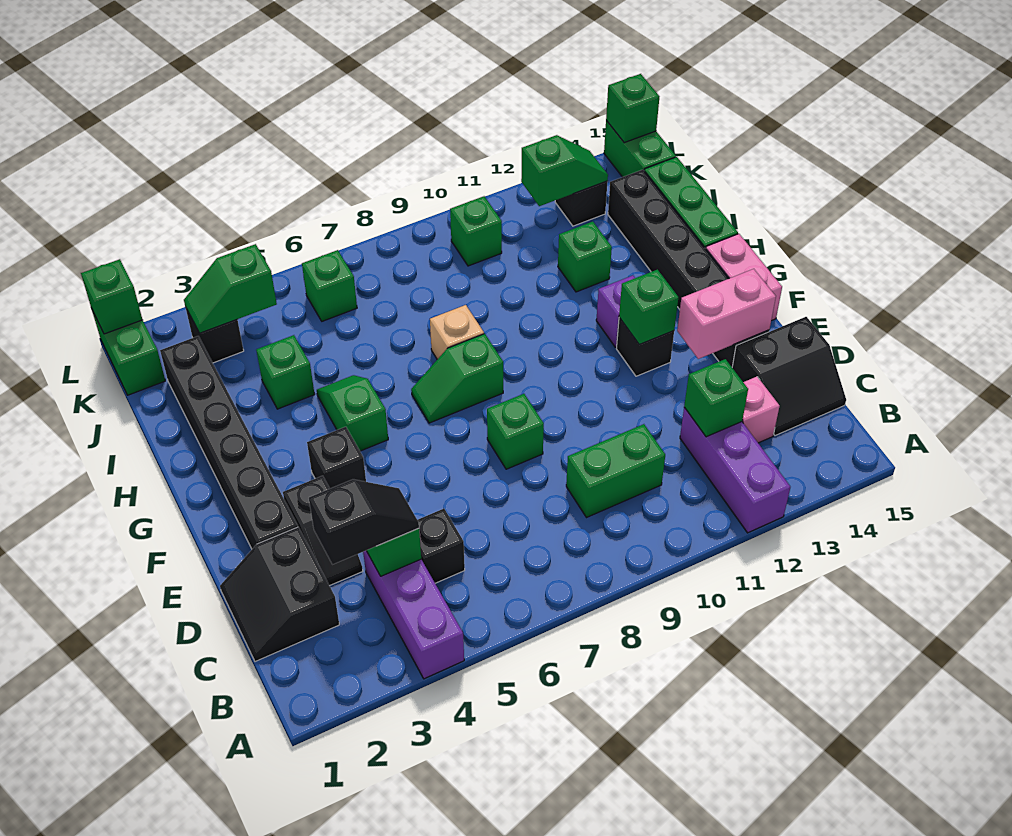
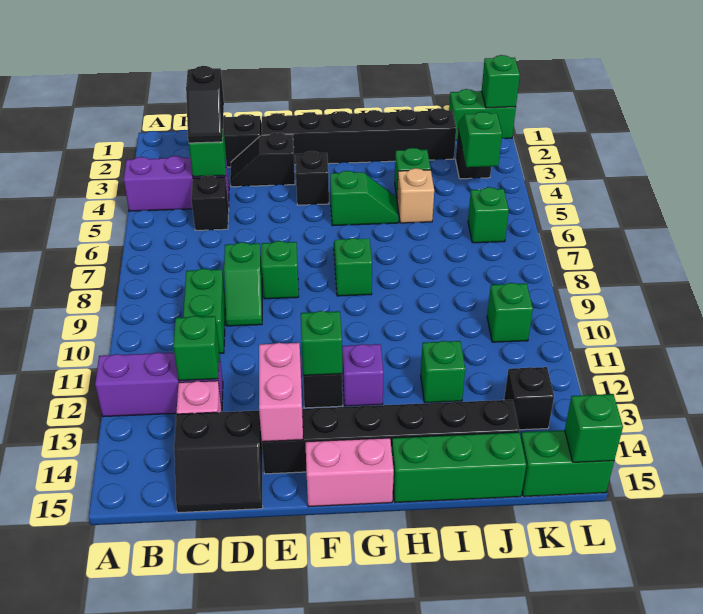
black slope C14:D15 level 1 top D -> black slope C14:D15 level 1 top 14
tan brick H8 level 1 -> tan brick I5 level 1
green slope K12:K13 level 2 top 12 -> green slope D8:D9 level 1 top 8

